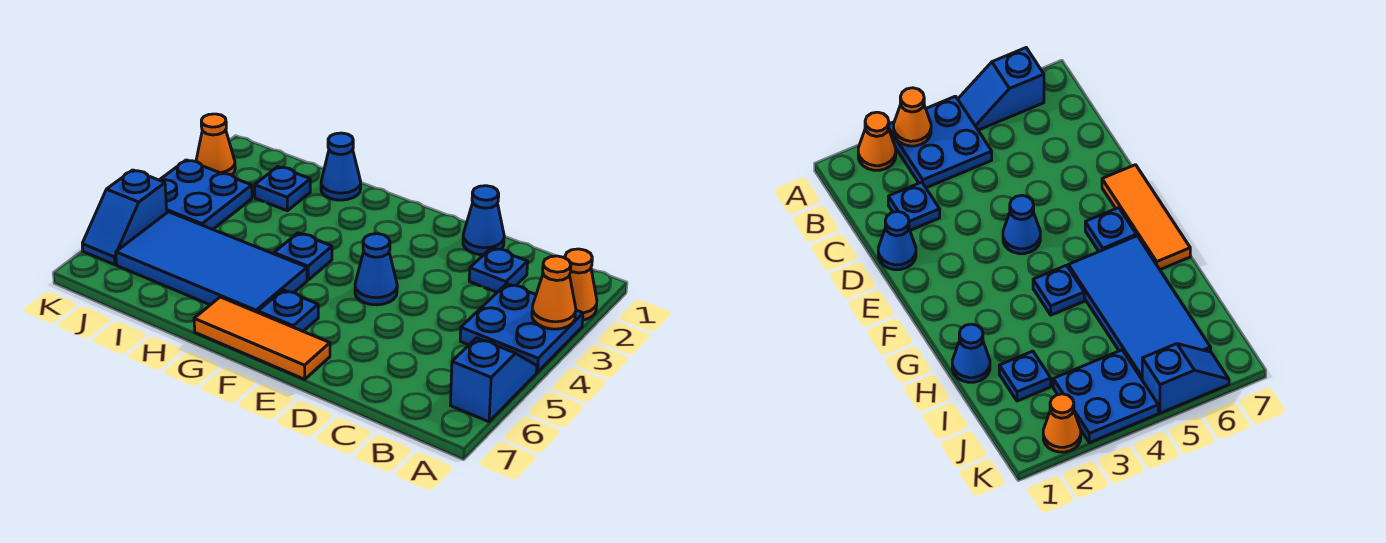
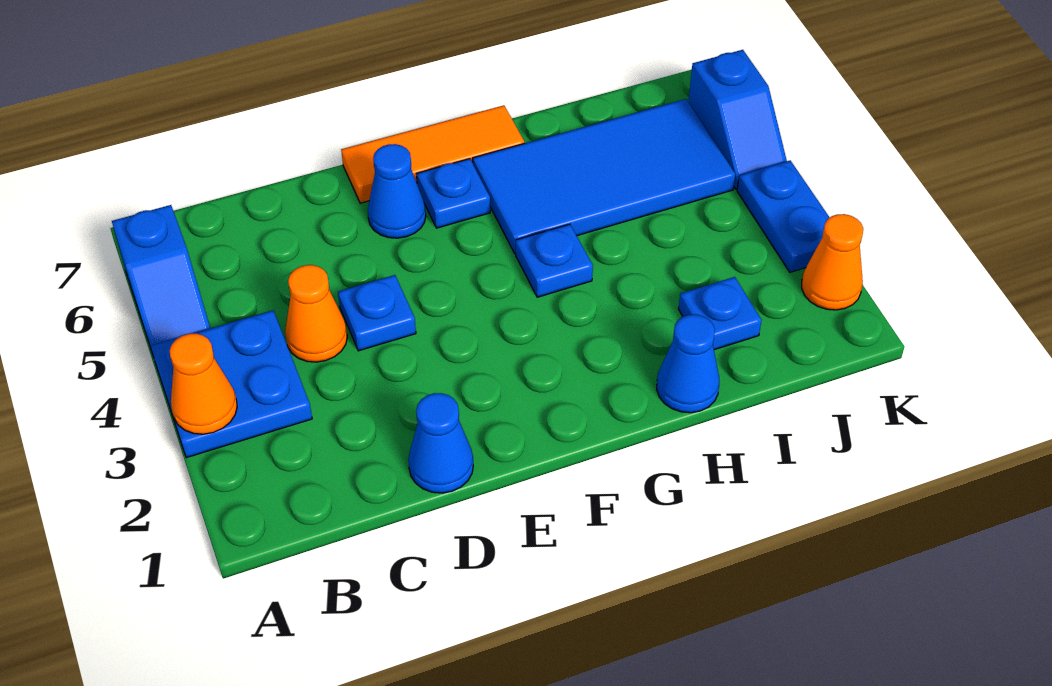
orange cone A2 level 1 -> orange cone C4 level 1
blue plate C2 level 1 -> blue plate D4 level 1
blue cone E4 level 1 -> blue cone E6 level 1
blue plate J3:K4 level 1 -> blue plate K3:K4 level 1
blue slope K5:K6 level 1 top 5 -> blue slope K5:K6 level 1 top 6

